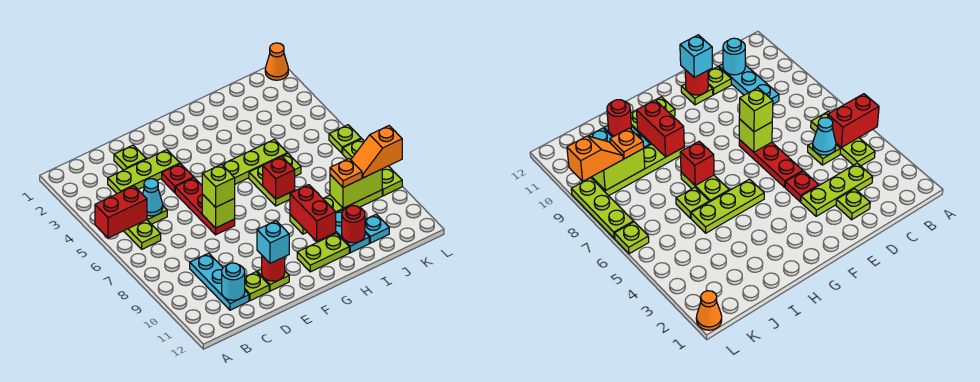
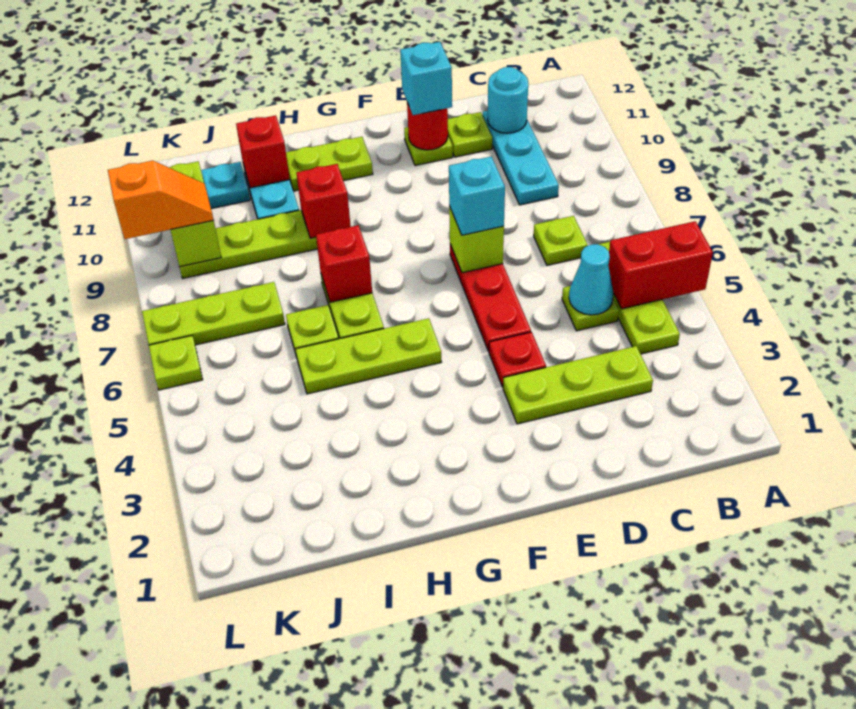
lime plate D2 level 1 -> lime plate C7 level 1
lime brick E7 level 3 -> cyan brick E7 level 3
red brick H9:H10 level 2 -> red brick H9 level 2
red round brick I11 level 2 -> red brick I11 level 2
lime brick J9:K9 level 2 -> lime brick K9:K10 level 2
orange plate J9 level 3 -> none
orange cone L1 level 1 -> none
lime plate L7:L9 level 1 -> lime plate J7:L7 level 1

